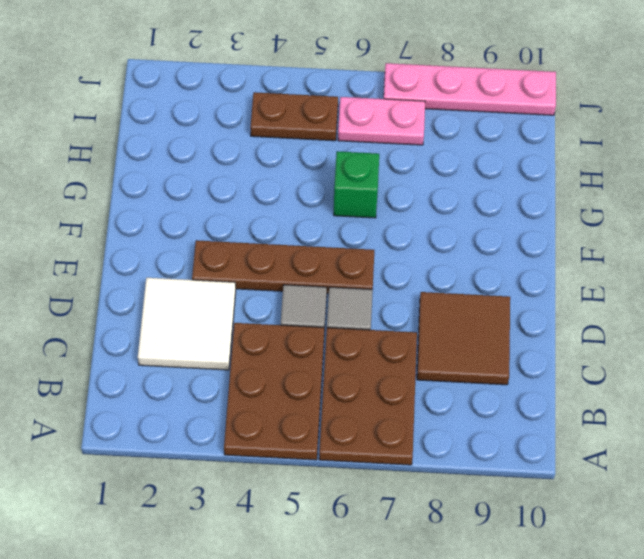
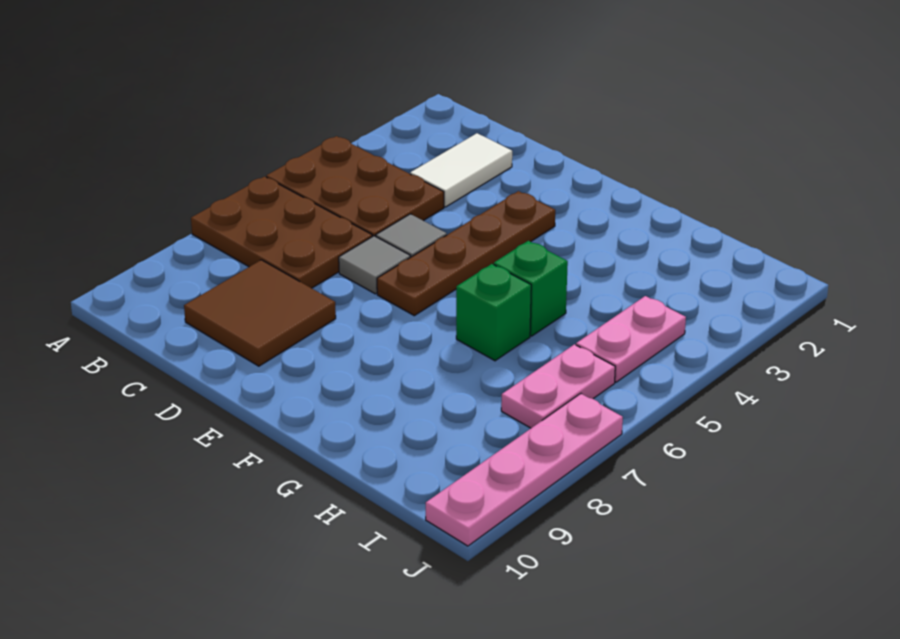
white tile C2:D3 level 1 -> white tile C2:C3 level 1
none -> green brick G5 level 1
brown plate I4:I5 level 1 -> pink plate I4:I5 level 1

